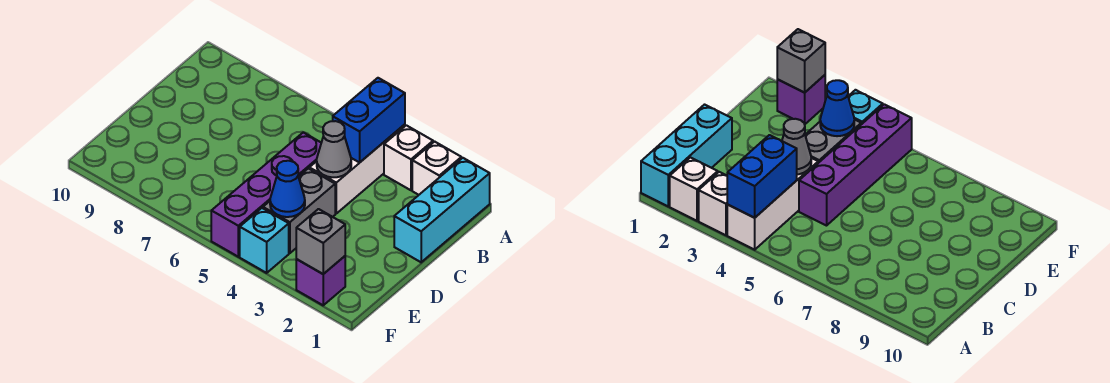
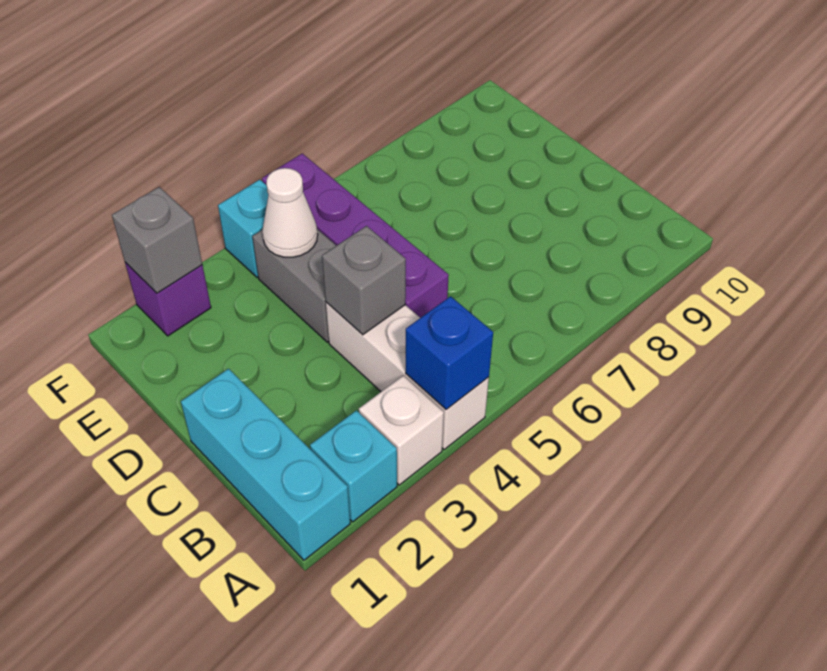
white brick A2 level 1 -> cyan brick A2 level 1
blue brick A4:B4 level 2 -> blue brick A4 level 2
grey cone C4 level 2 -> grey brick C4 level 2
blue cone E4 level 2 -> white cone E4 level 2

